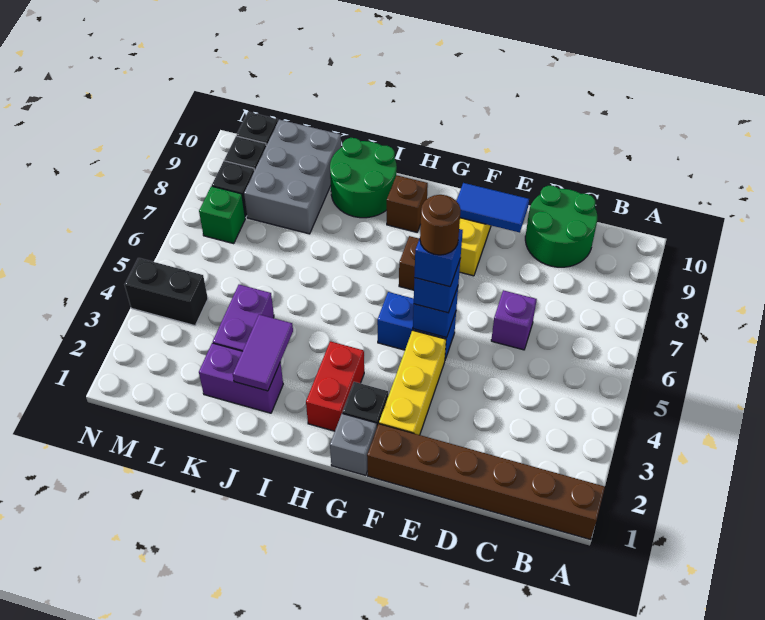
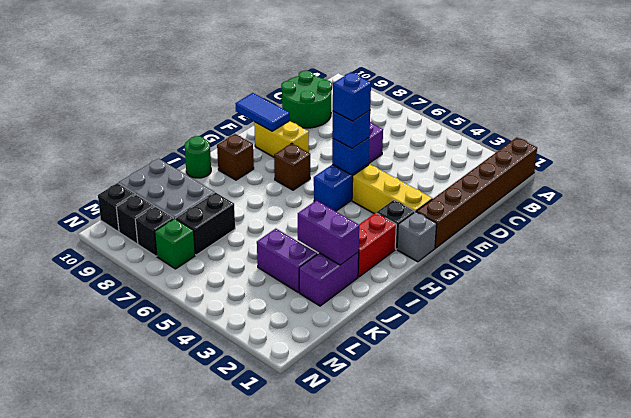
blue tile E9:F9 level 2 -> blue tile F9:F10 level 2
brown round brick F5 level 5 -> none
red brick H2:H3 level 1 -> red brick H2:I2 level 1
green round brick I9:J10 level 1 -> green round brick I10 level 1
purple tile J2:J3 level 2 -> purple brick J2:J3 level 2
black brick M4:N4 level 1 -> black brick K7:L7 level 1

